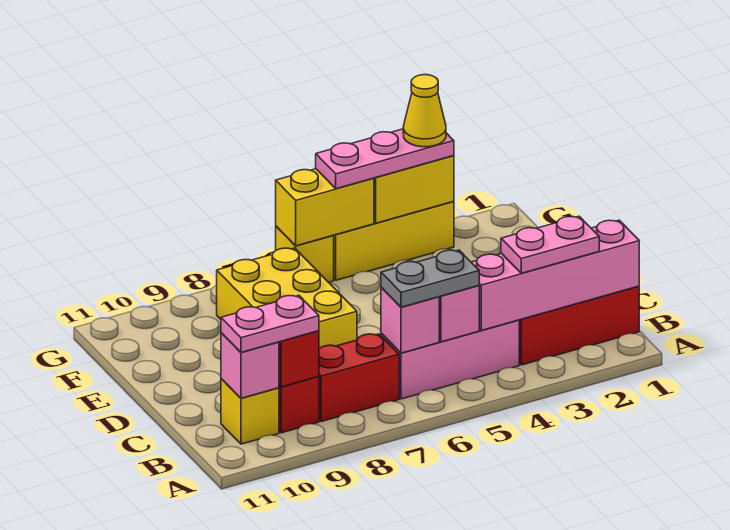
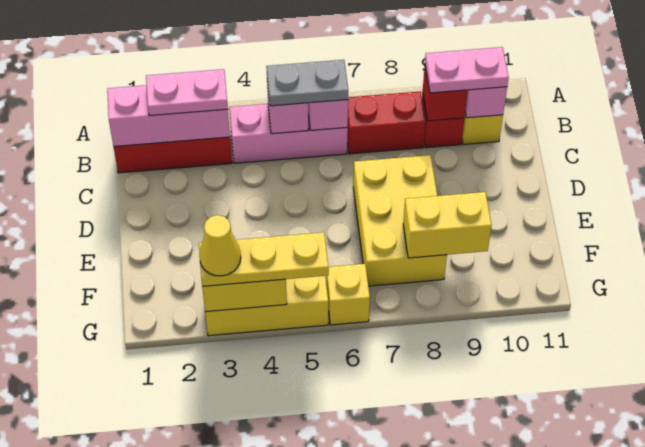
pink brick B1:B4 level 2 -> pink brick B1:B3 level 2
pink plate G3:G5 level 3 -> yellow plate G3:G5 level 3
yellow brick G5:G6 level 2 -> yellow brick F8:F9 level 2

